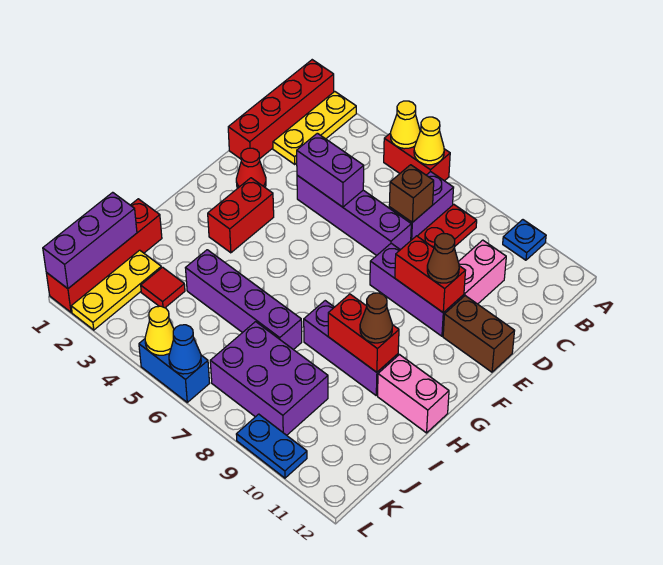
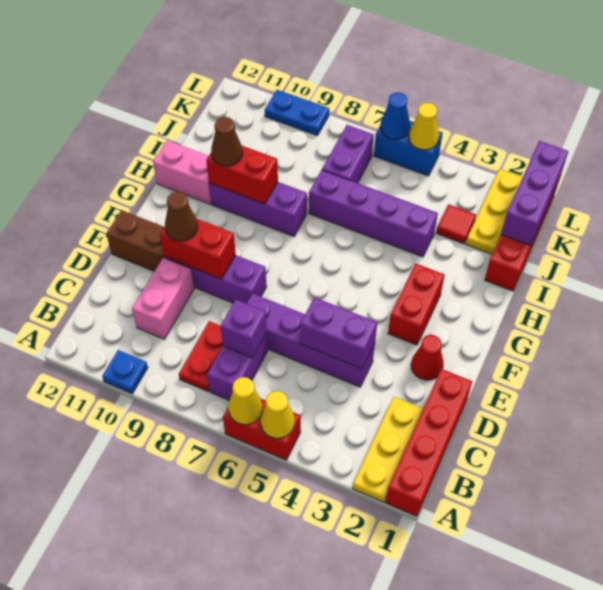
brown brick C7 level 2 -> purple brick C7 level 2
purple brick J7:K9 level 1 -> purple brick J7:K7 level 1

